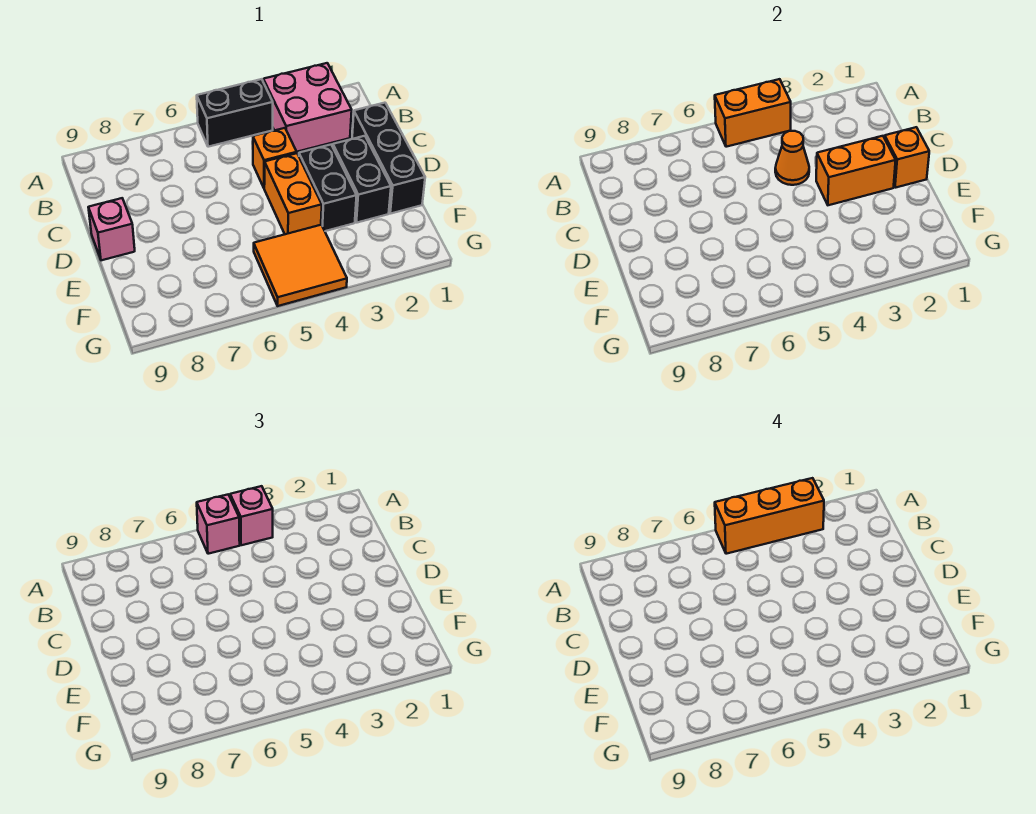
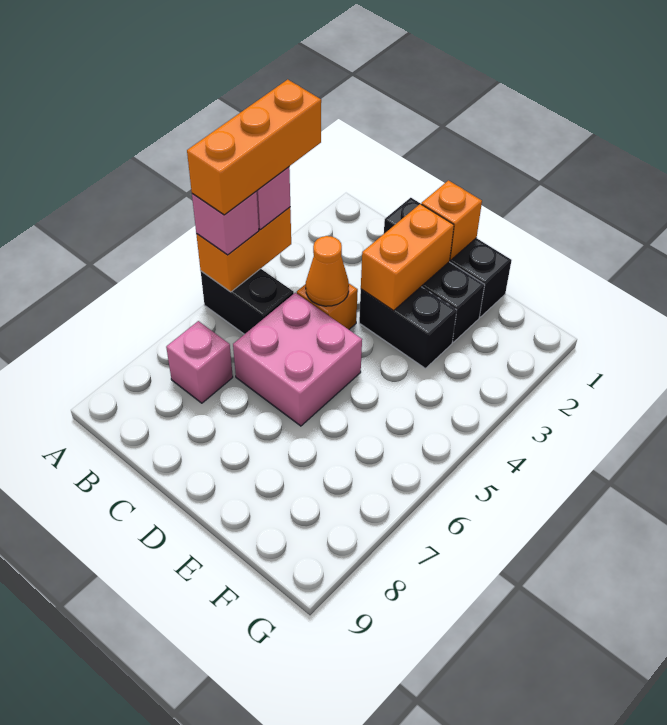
pink brick A2:B3 level 1 -> pink brick C5:D6 level 1
black brick A4:A5 level 1 -> black brick A5:B5 level 1
orange brick D4:E4 level 1 -> none
pink brick D9 level 1 -> pink brick B7 level 1
orange tile F4:G5 level 1 -> none

